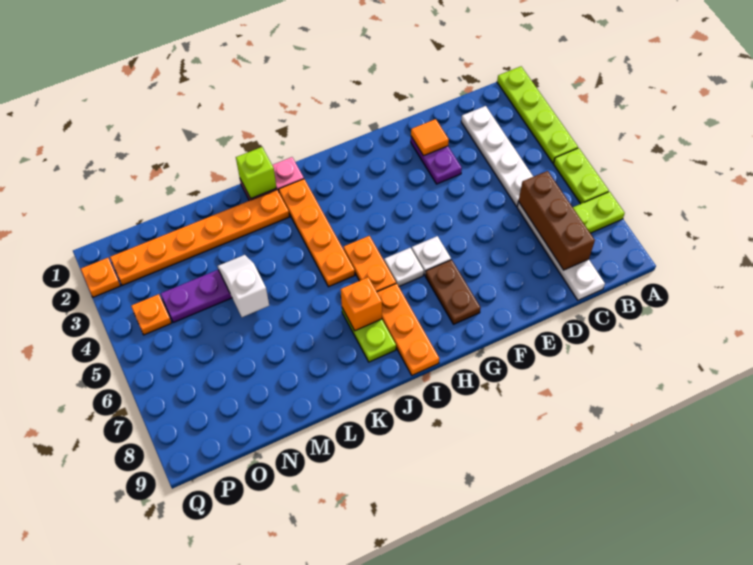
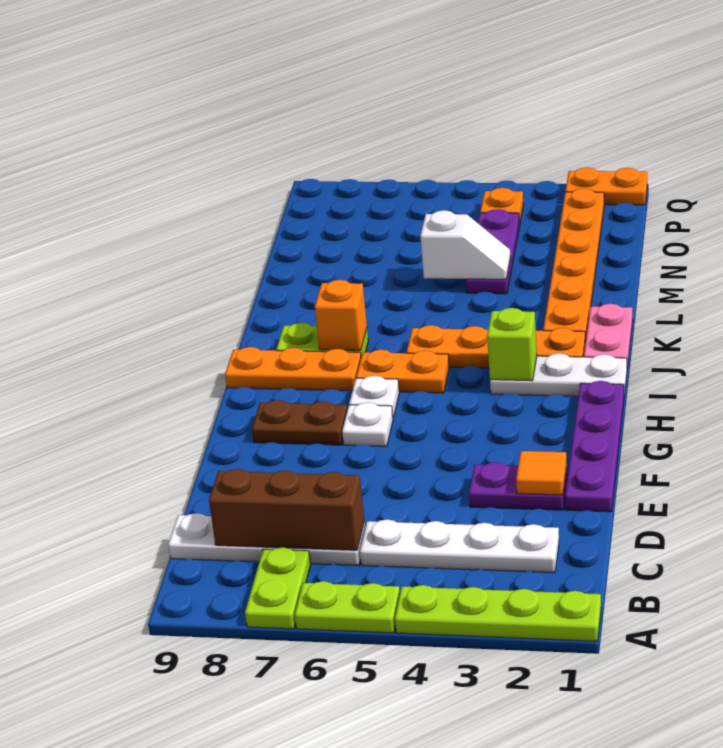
none -> purple plate E1:H1 level 1
none -> white plate I1:I3 level 1
lime brick K1 level 2 -> lime brick I3 level 2
orange plate Q2 level 1 -> orange plate Q1:Q2 level 1

